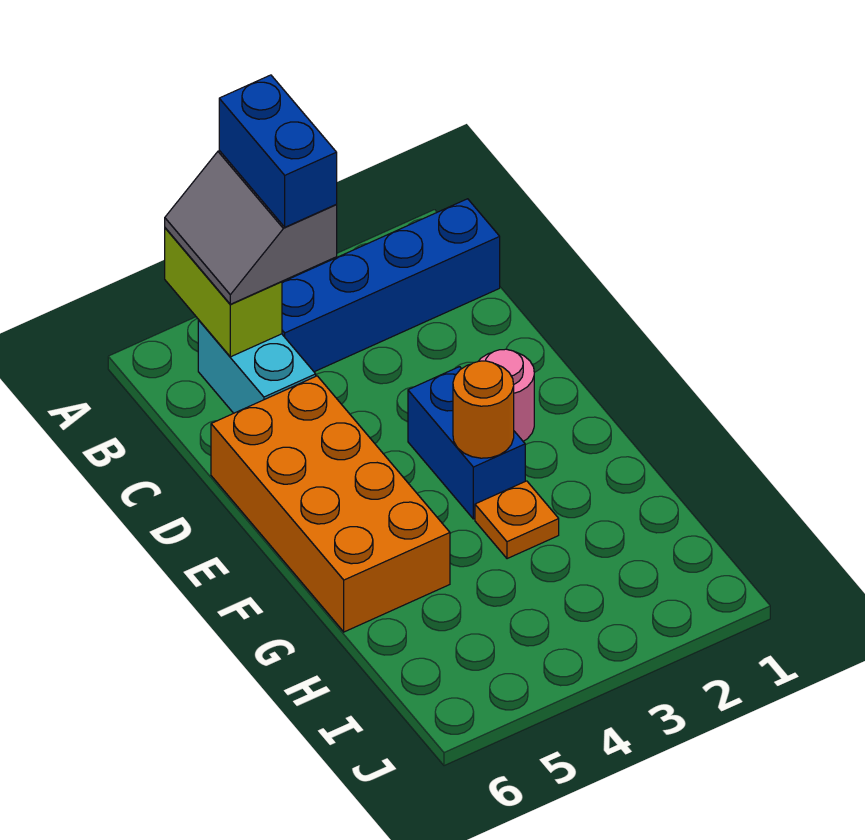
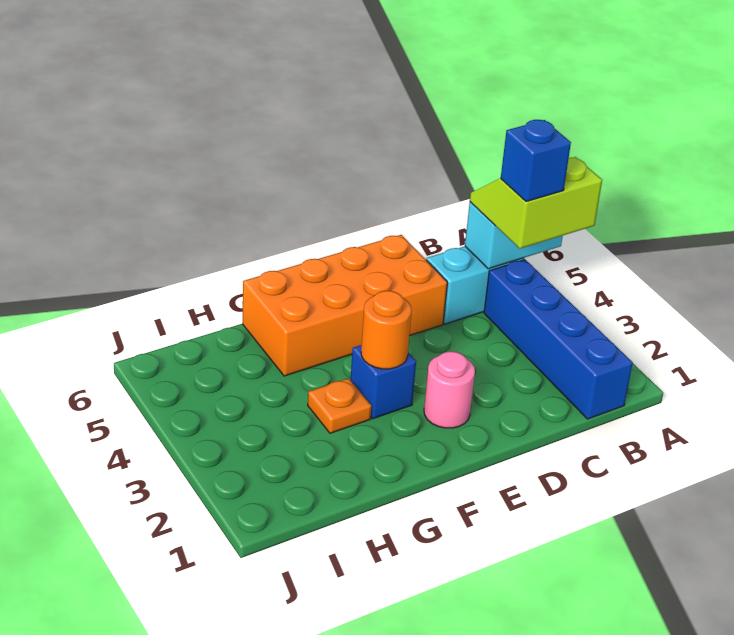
grey slope A4:B5 level 3 top 4 -> lime slope A4:B5 level 3 top 4
blue brick A4:B4 level 4 -> blue brick B4 level 4
lime brick A5:B5 level 2 -> cyan brick A5:B5 level 2
blue brick E3:F3 level 1 -> blue brick F3 level 1

